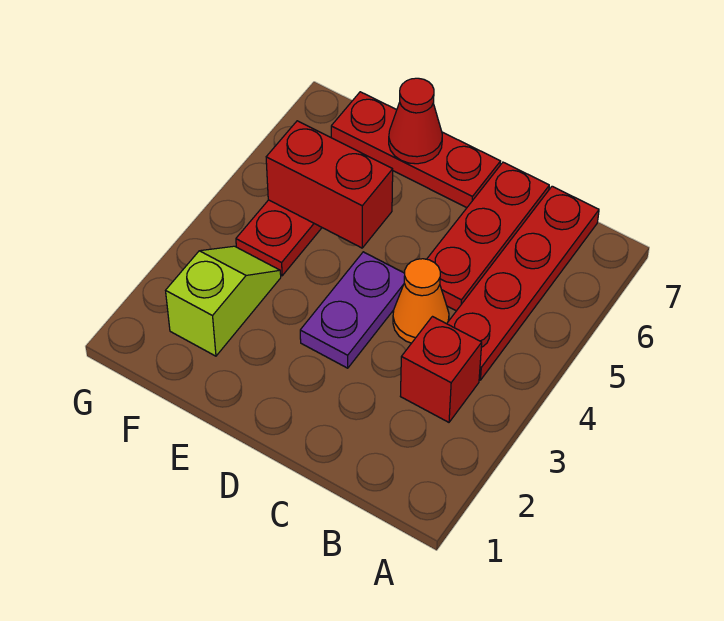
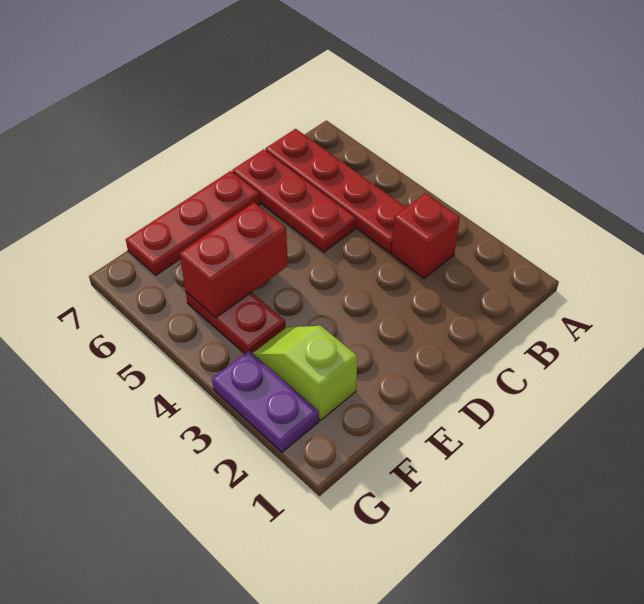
orange cone C4 level 1 -> none
purple plate D3:D4 level 1 -> purple plate G2:G3 level 1
red cone E7 level 2 -> none

